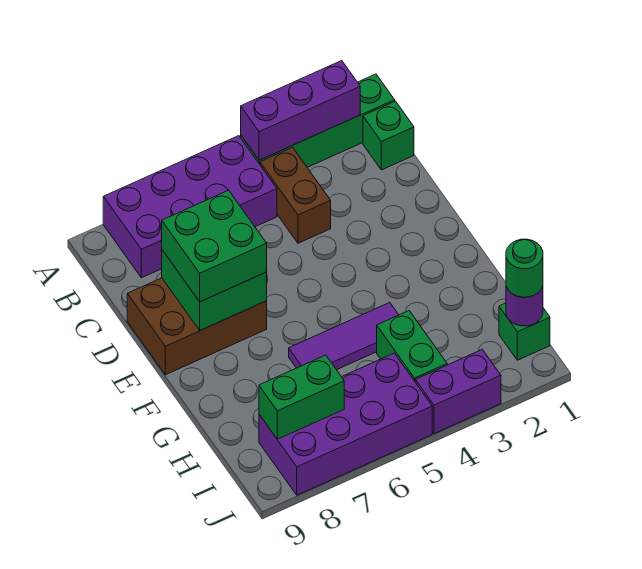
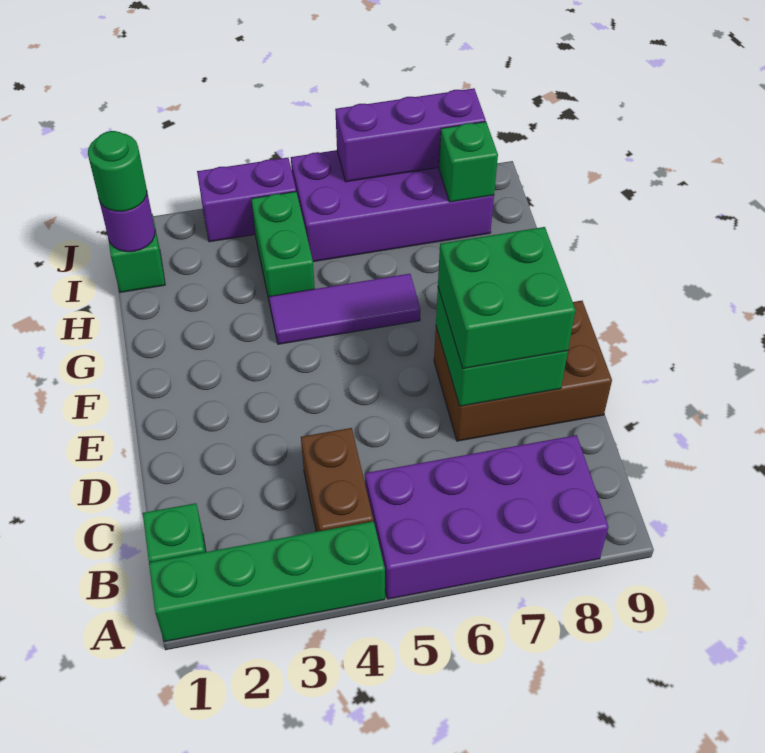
purple brick A2:A4 level 2 -> purple brick J6:J8 level 2
green brick I7:I8 level 2 -> green brick I8 level 2

